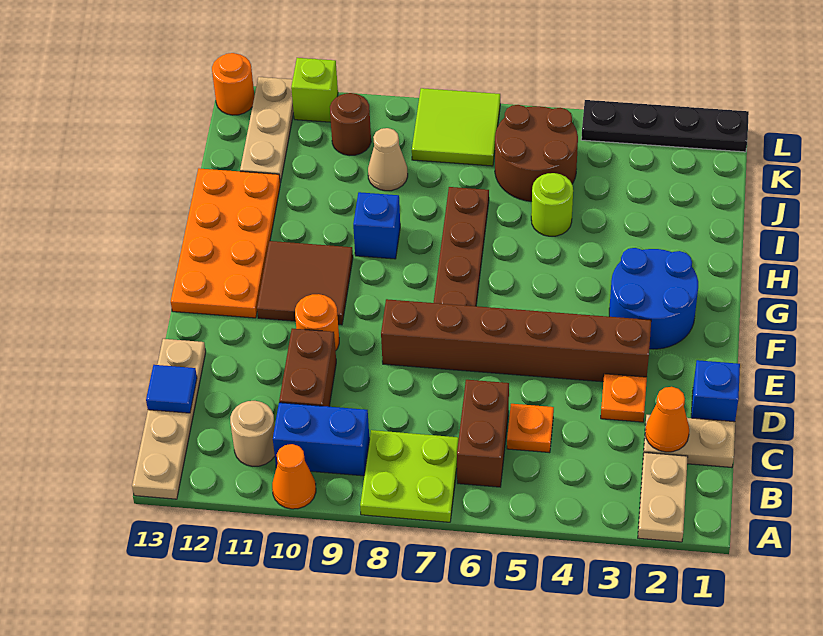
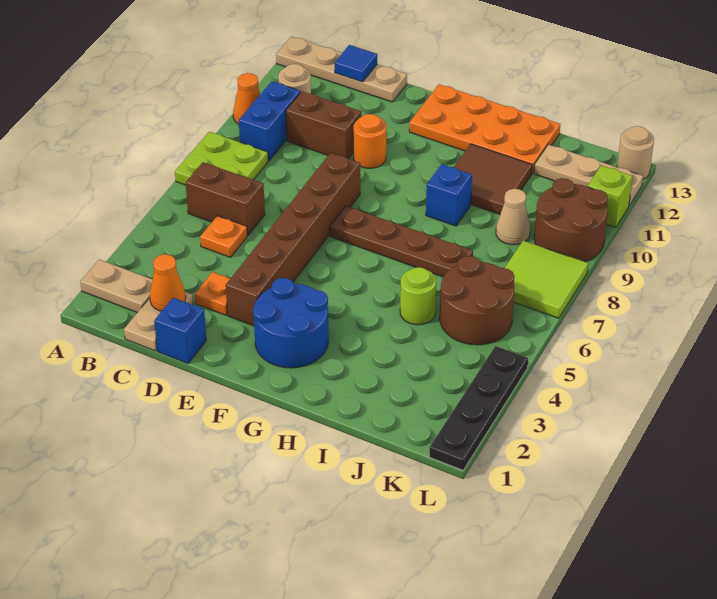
brown tile F10:G11 level 1 -> brown tile H10:I11 level 1
brown round brick K10 level 1 -> brown round brick K9:L10 level 1
orange round brick L13 level 1 -> tan round brick L13 level 1

